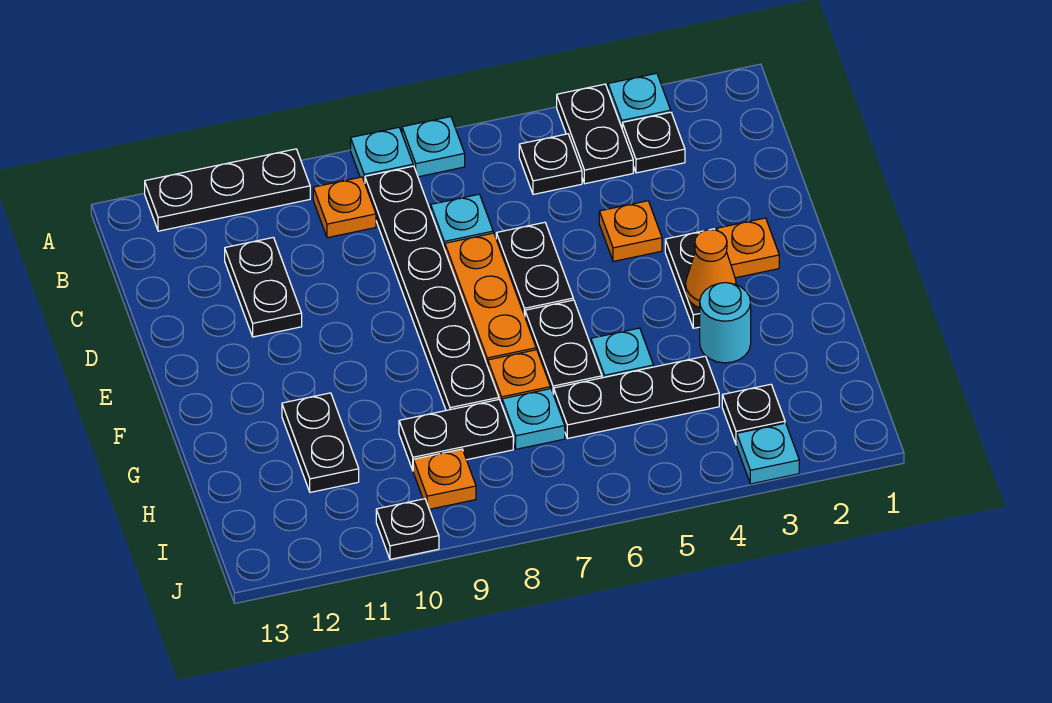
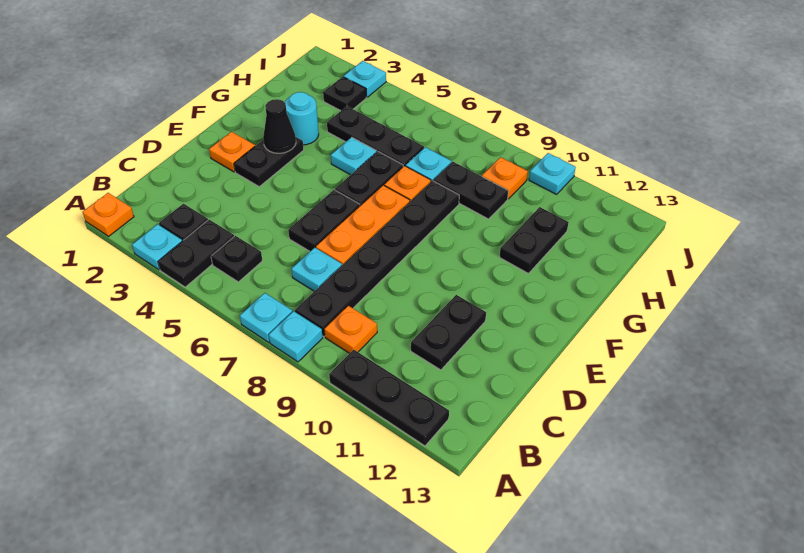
orange plate D4 level 1 -> orange plate A1 level 1
orange cone F3 level 2 -> black cone F3 level 2
black plate J10 level 1 -> cyan plate J10 level 1

